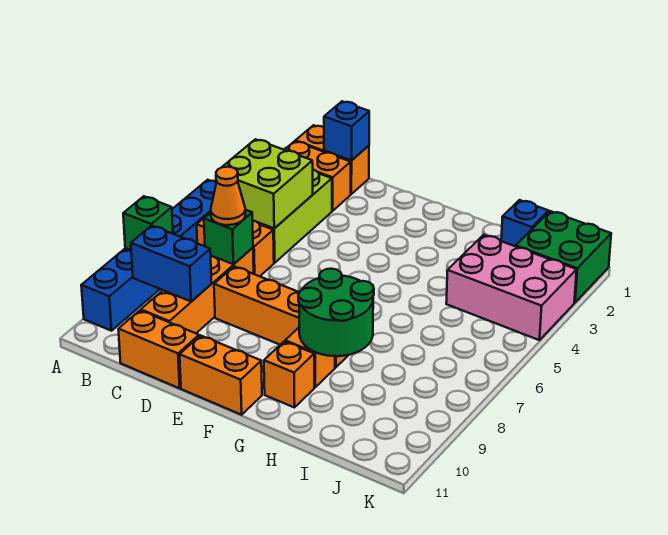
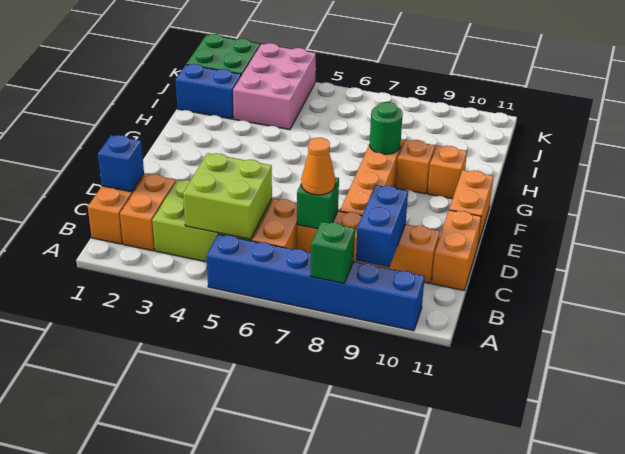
green round brick G8:H9 level 2 -> green round brick G8 level 2
blue brick I1 level 1 -> blue brick I1:I2 level 1

